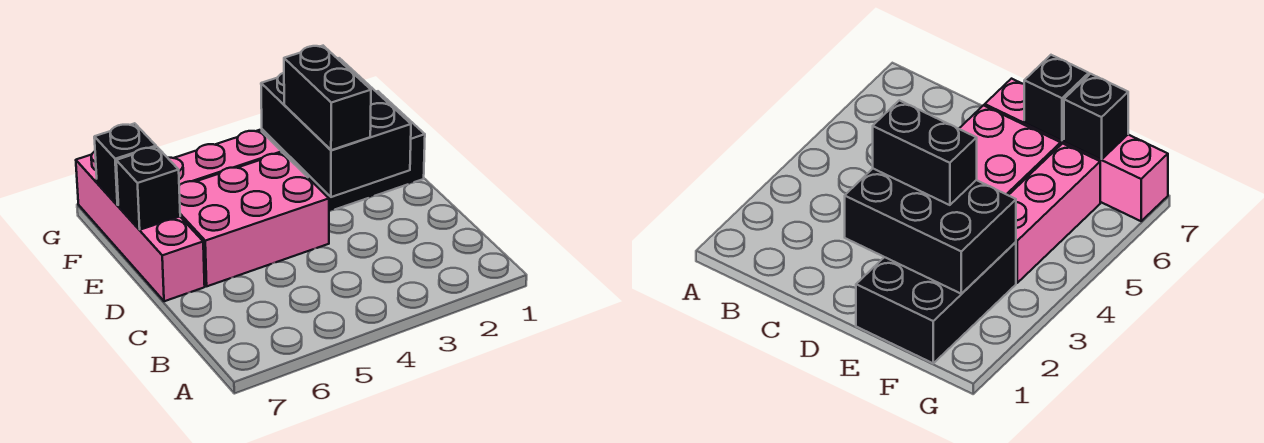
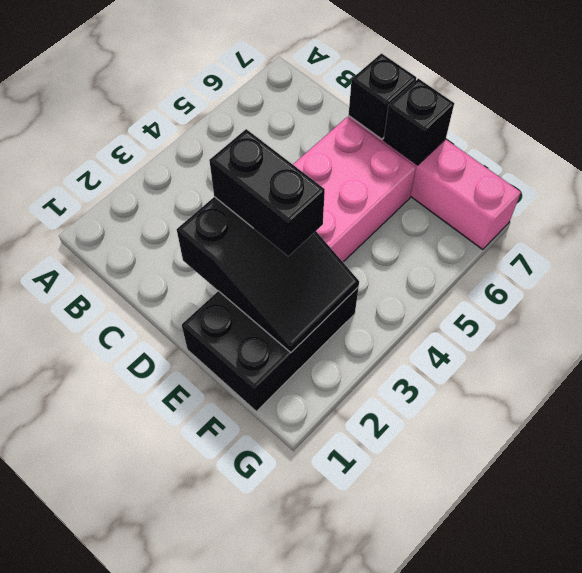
black brick D2:F3 level 2 -> black slope D2:F3 level 2 top D
pink brick F4:F6 level 1 -> none
black brick F7 level 2 -> black brick D7 level 2

